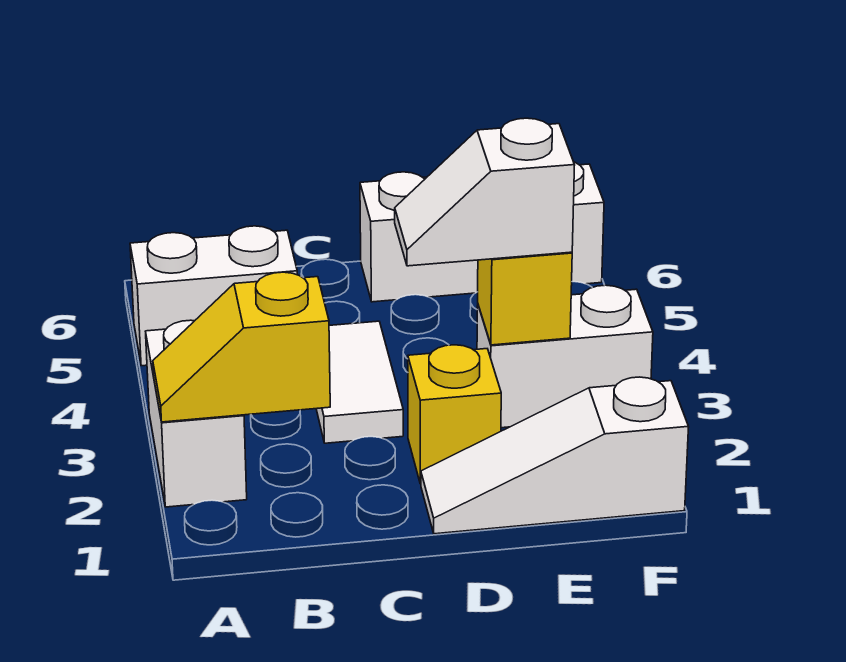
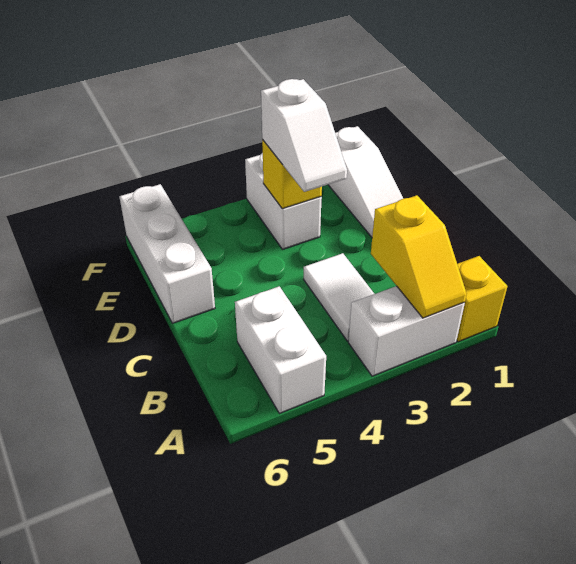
white tile C3:C4 level 1 -> white tile B3:C3 level 1
yellow brick D2 level 1 -> yellow brick A1 level 1

